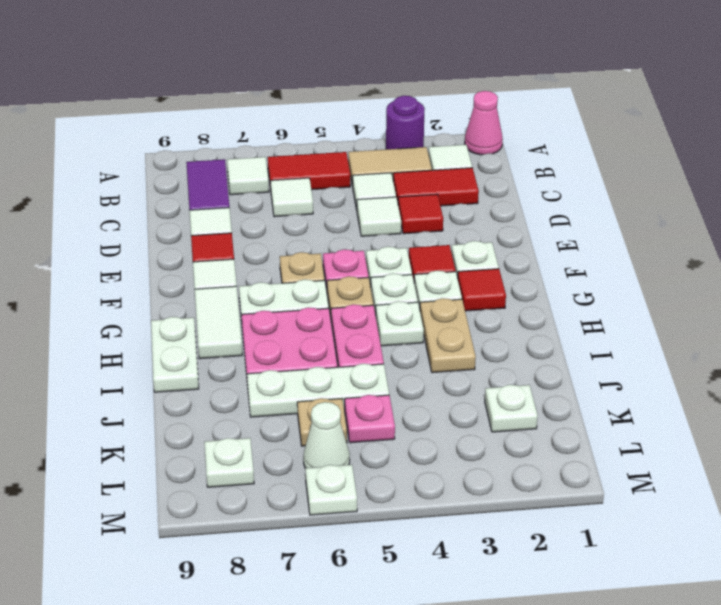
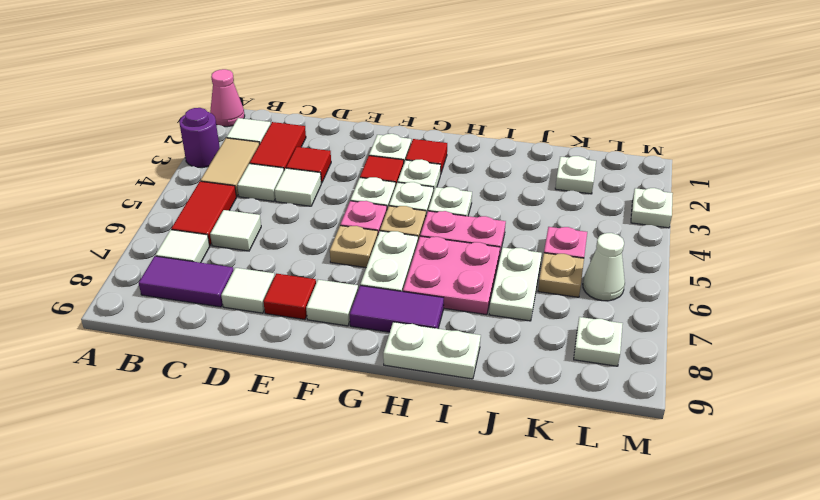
white tile G8:H8 level 1 -> purple tile G8:H8 level 1
tan plate H3:I3 level 1 -> none
white plate J5:J7 level 1 -> white plate J6:J7 level 1
white plate M6 level 1 -> white plate M3 level 1

